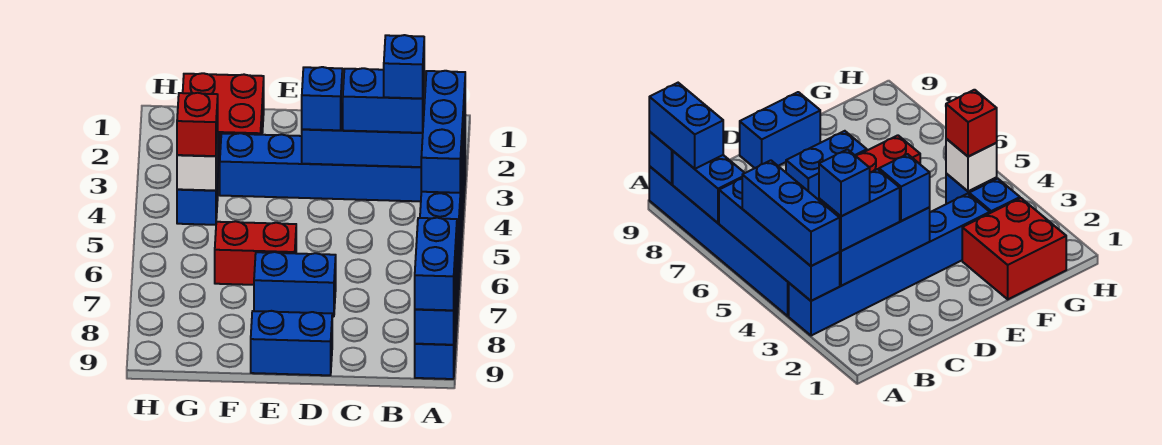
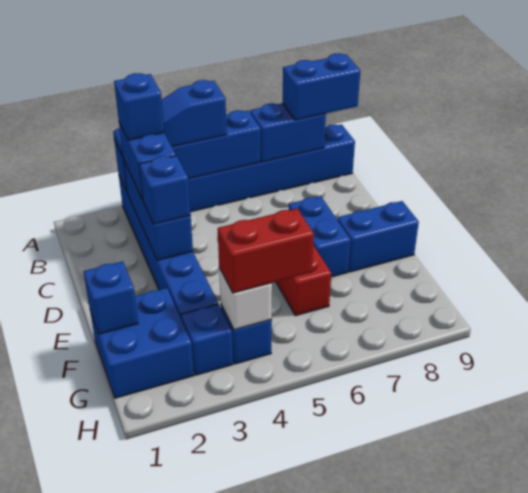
blue brick A3:A5 level 3 -> blue slope A3:A5 level 3 top 5
blue brick A9 level 2 -> blue brick F1 level 2
blue brick D9:E9 level 1 -> blue brick E8:E9 level 1
red brick F1:G2 level 1 -> blue brick F1:G2 level 1
red brick G4 level 3 -> red brick G4:G5 level 3

